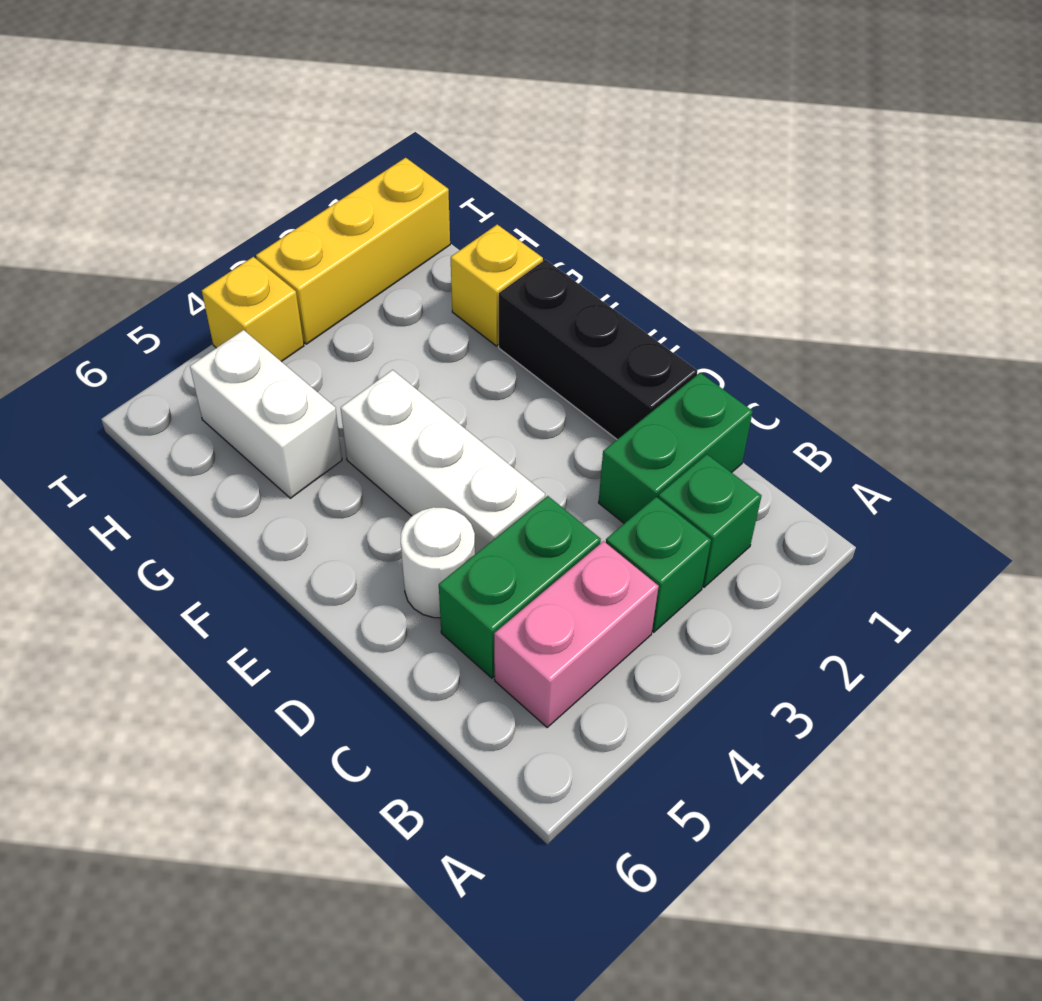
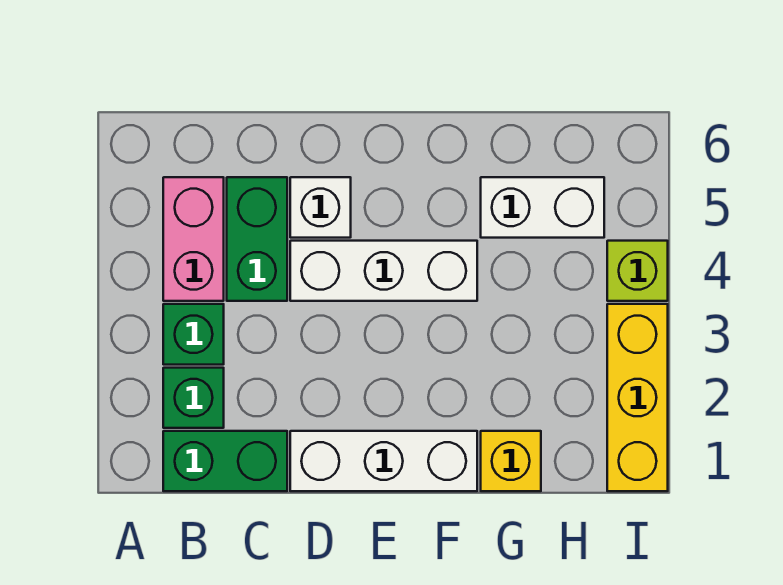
green brick C1:C2 level 1 -> green brick B1:C1 level 1
black brick D1:F1 level 1 -> white brick D1:F1 level 1
white round brick D5 level 1 -> white brick D5 level 1
yellow brick I4 level 1 -> lime brick I4 level 1

